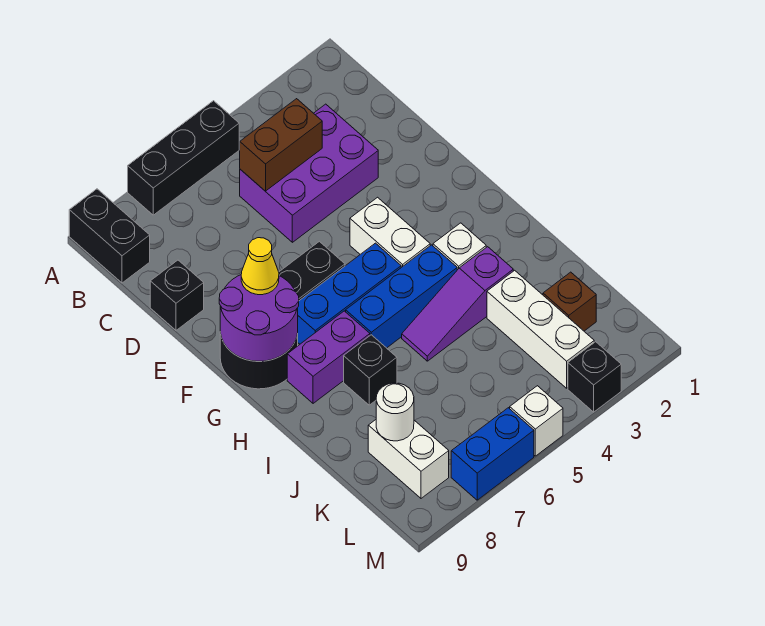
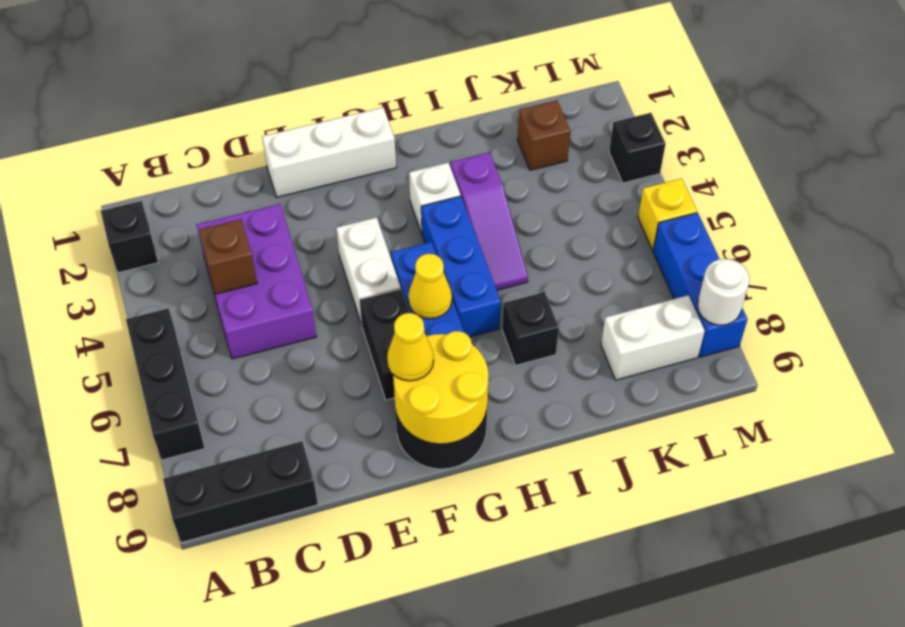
black brick A9:B9 level 1 -> black brick A9:C9 level 1
brown brick C4:C5 level 2 -> brown brick C4 level 2
black brick D9 level 1 -> black brick A2 level 1
white brick F4:G4 level 1 -> white brick F4:F5 level 1
purple round brick F8:G9 level 2 -> yellow round brick F8:G9 level 2
none -> yellow cone G6 level 2
purple brick H7:H8 level 1 -> none
white brick J3:L3 level 1 -> white brick E1:G1 level 1
white round brick K8 level 2 -> white round brick M8 level 2
white brick M5 level 1 -> yellow brick M5 level 1
blue brick M6:M7 level 1 -> blue brick M6:M8 level 1

